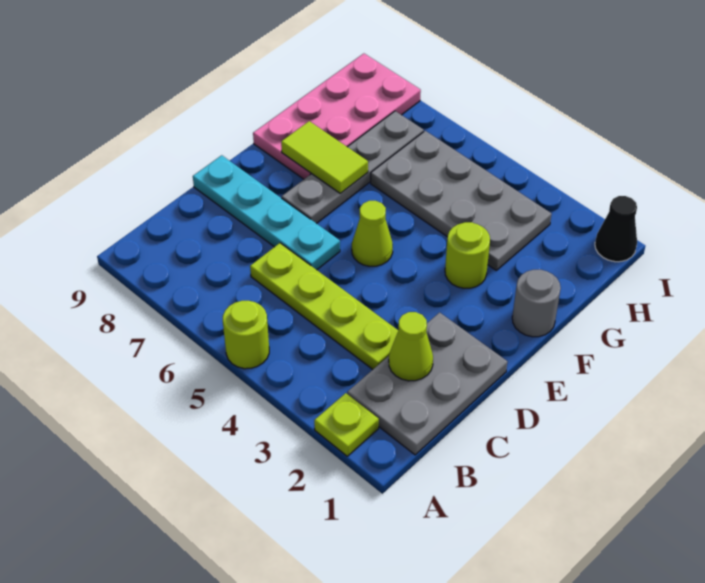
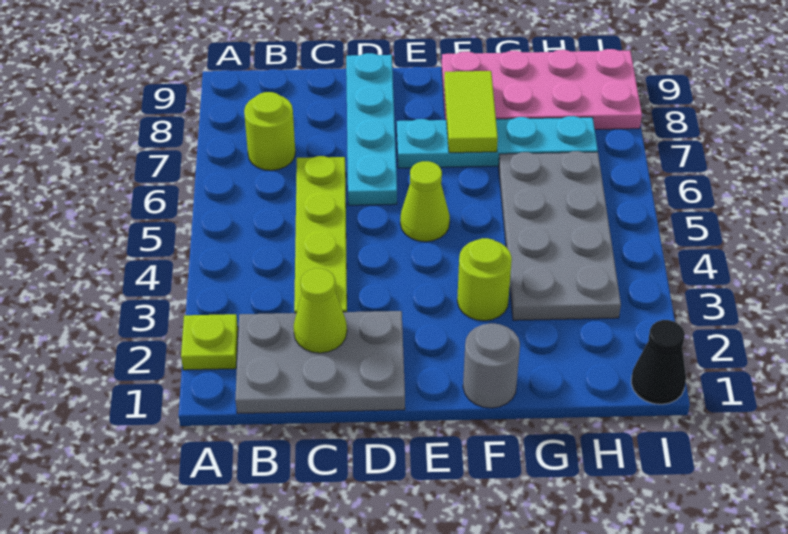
lime round brick A5 level 1 -> lime round brick B7 level 1
grey plate E7:H7 level 1 -> cyan plate E7:H7 level 1

